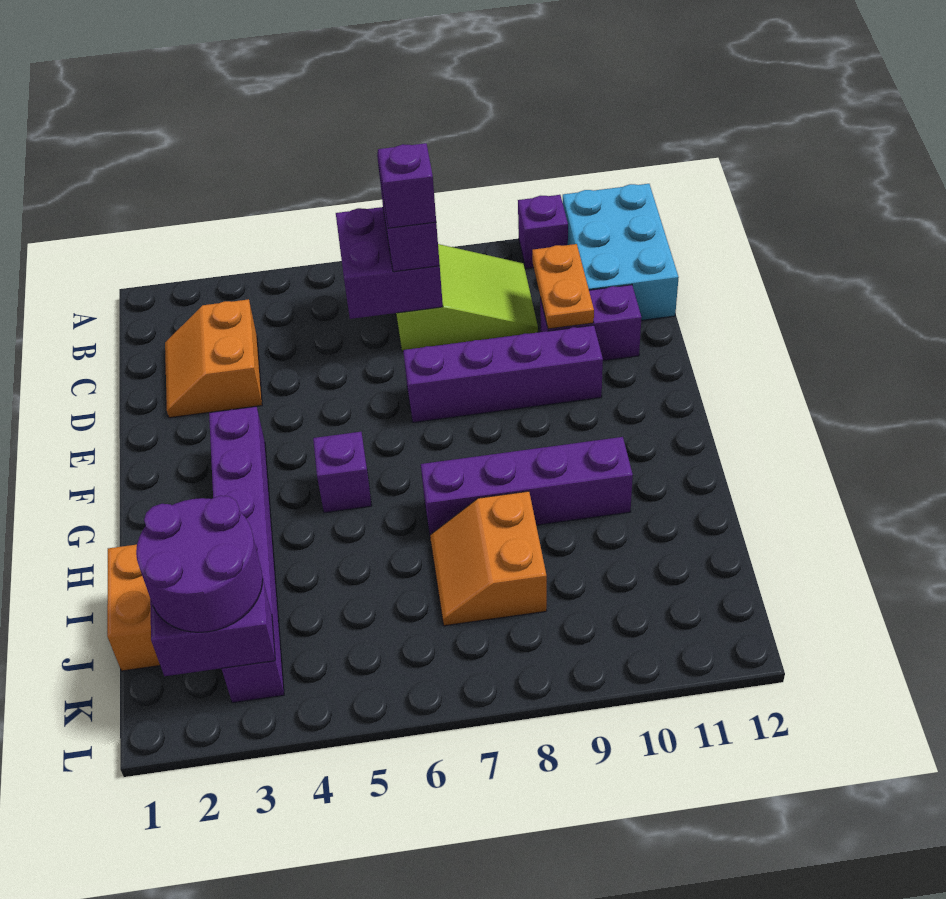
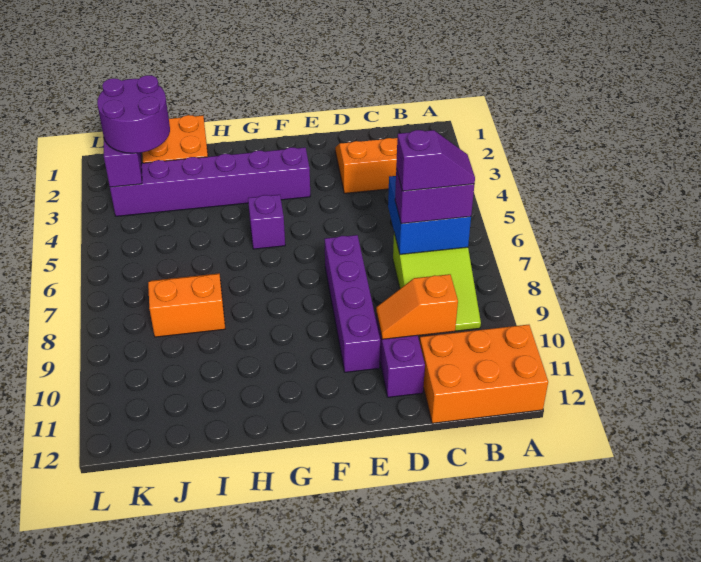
purple brick A10 level 1 -> none
cyan brick A11:C12 level 1 -> orange brick A11:C12 level 1
purple brick B6:C7 level 2 -> blue brick B6:C7 level 2
orange plate C10:D10 level 2 -> orange slope C10:D10 level 2 top C
purple brick H7:H10 level 1 -> none

